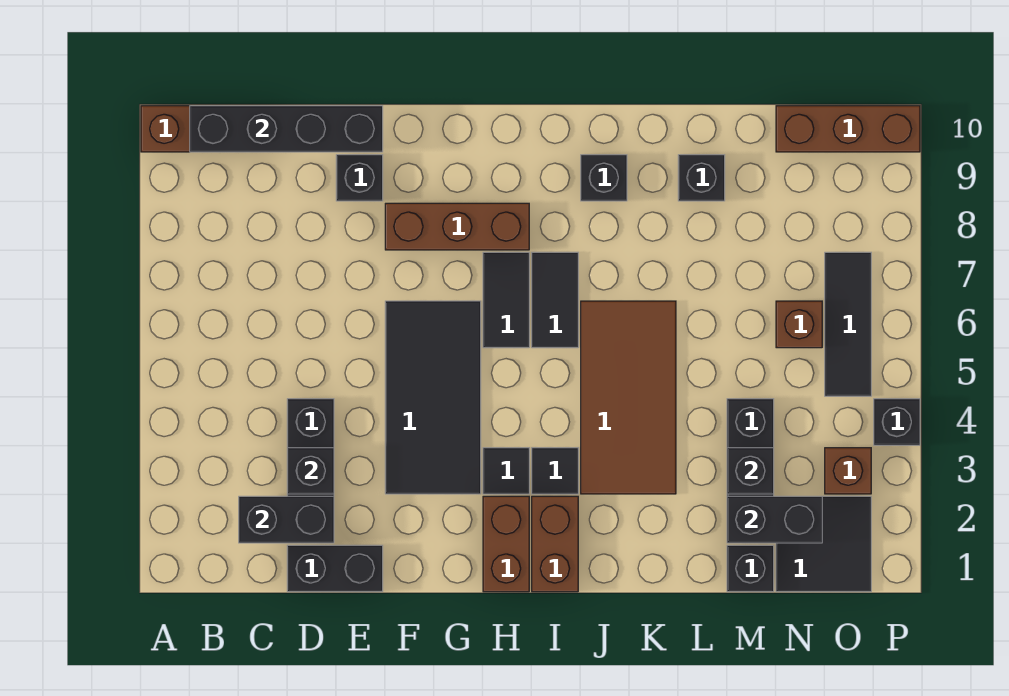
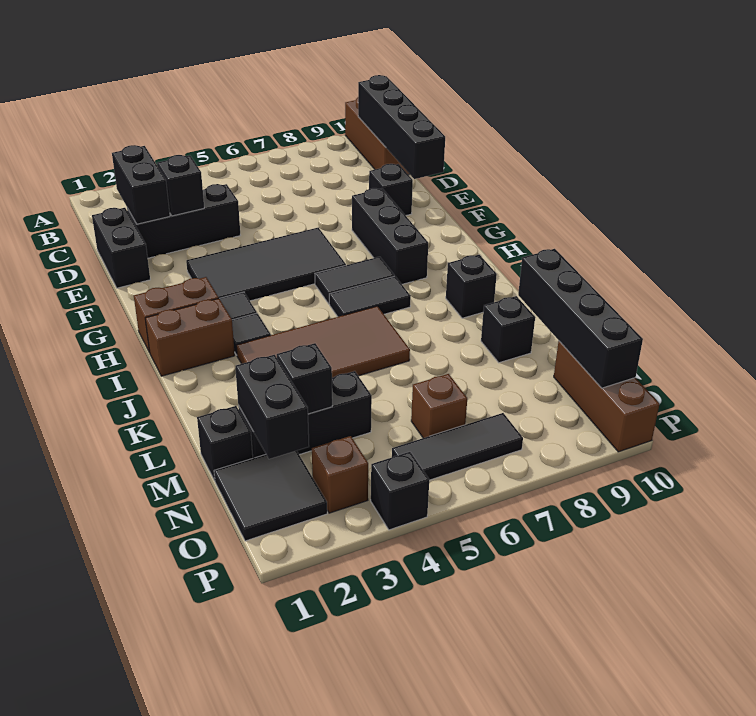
brown brick F8:H8 level 1 -> black brick F8:H8 level 1
none -> black brick L10:O10 level 2

